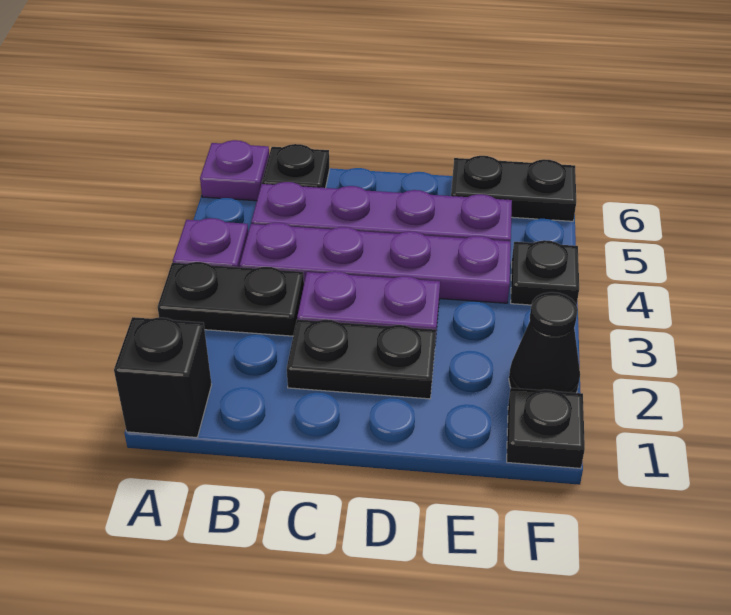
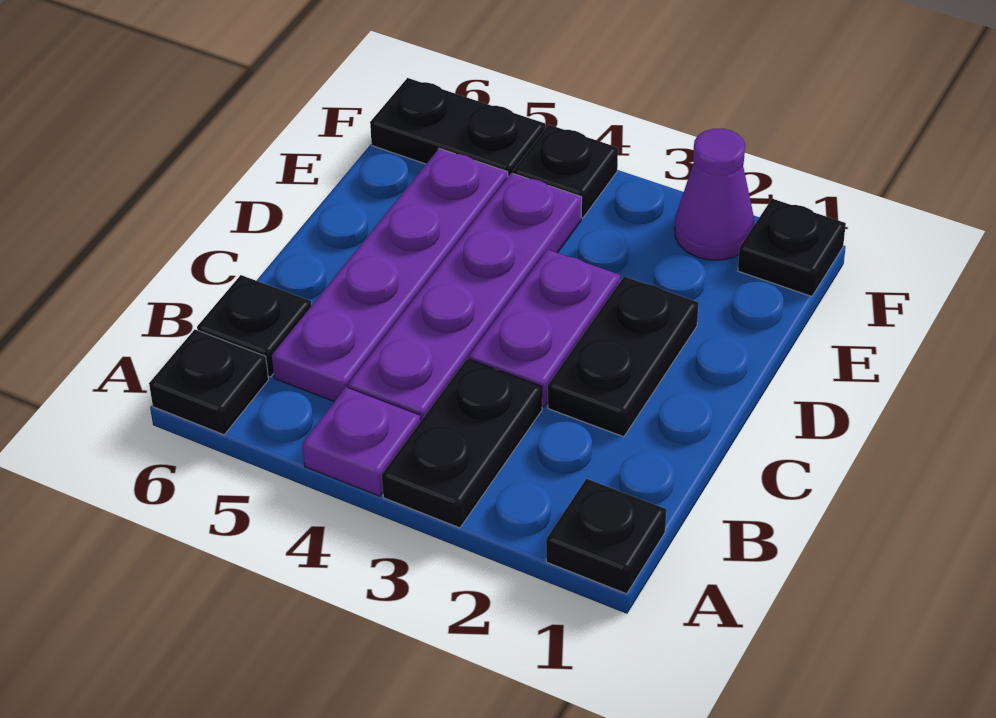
black brick A1 level 1 -> black plate A1 level 1
purple plate A6 level 1 -> black plate A6 level 1
black plate E6:F6 level 1 -> black plate F5:F6 level 1
black cone F2 level 1 -> purple cone F2 level 1

